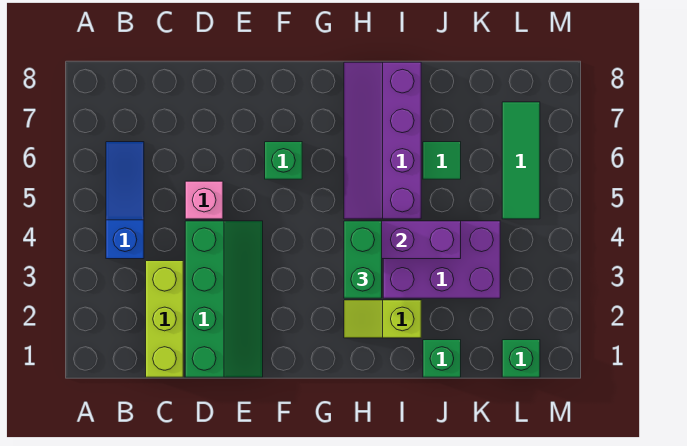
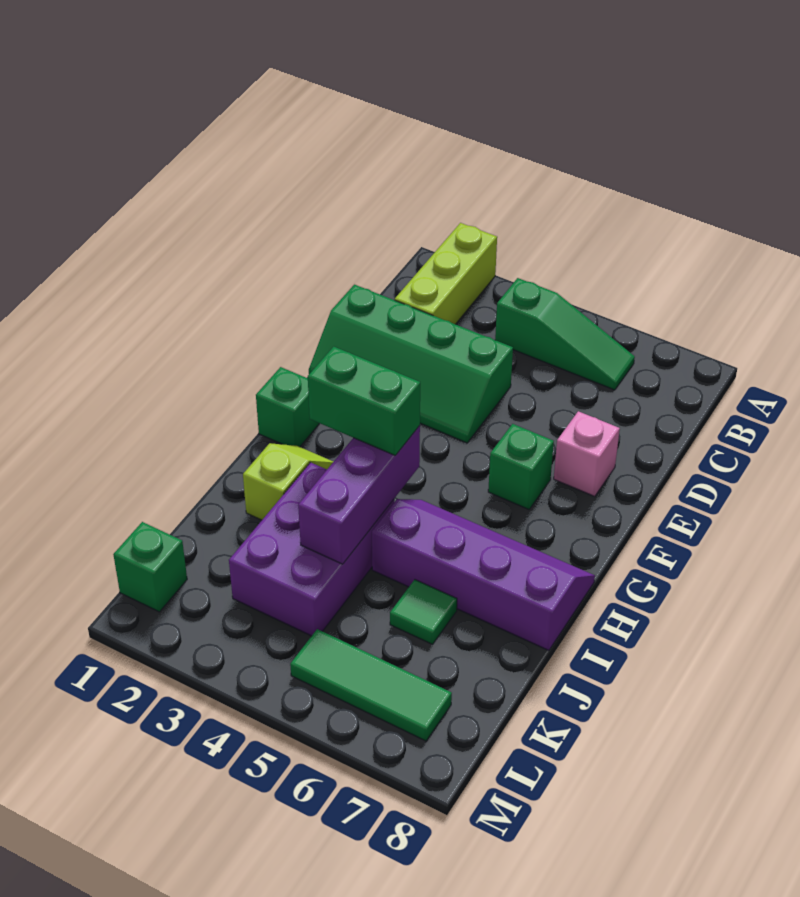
blue slope B4:B6 level 1 top 4 -> green slope B4:B6 level 1 top 4
lime brick C1:C3 level 1 -> lime brick A2:C2 level 1
pink brick D5 level 1 -> pink brick E7 level 1
green brick J1 level 1 -> green brick G1 level 1

